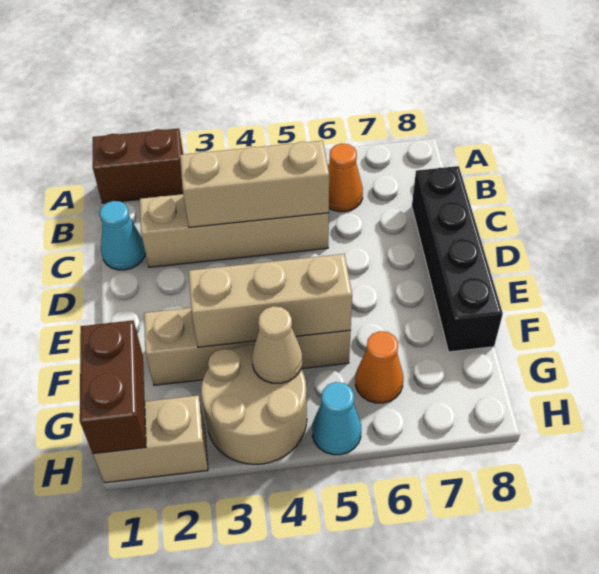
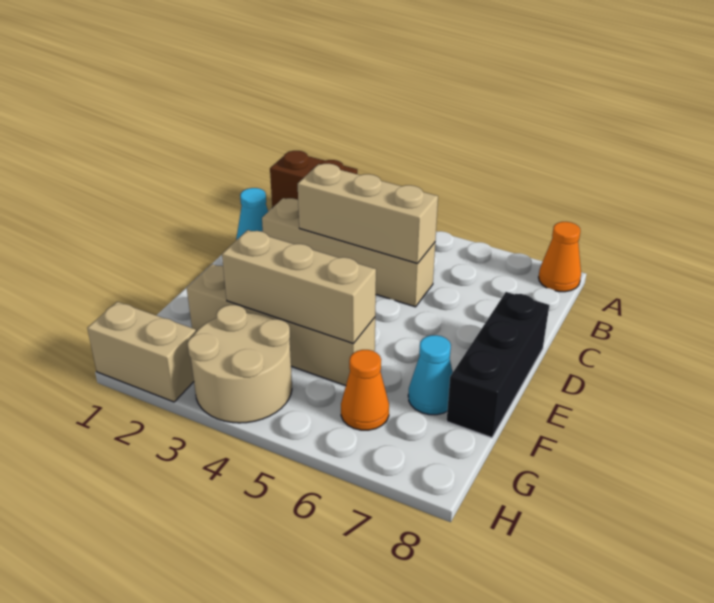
orange cone B6 level 1 -> orange cone A8 level 1
black brick C8:F8 level 1 -> black brick D8:F8 level 1
brown brick G1:H1 level 2 -> none
tan cone G4 level 2 -> none
cyan cone H5 level 1 -> cyan cone F7 level 1

